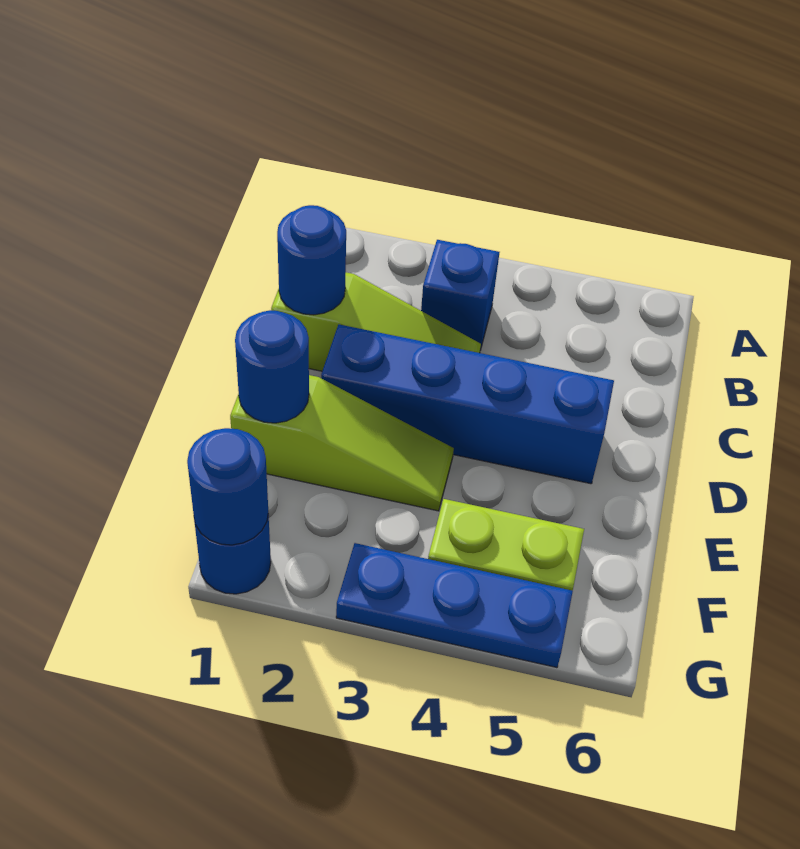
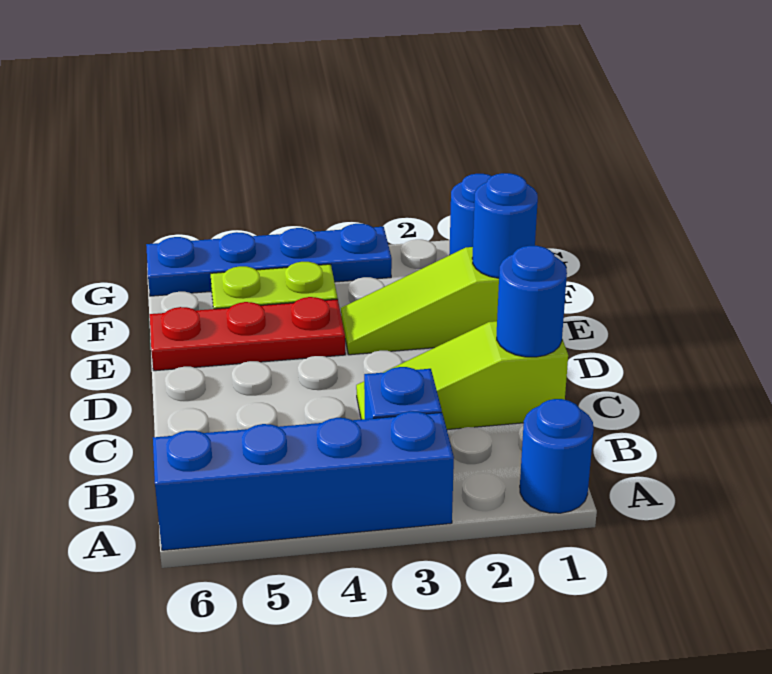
blue brick D2:D5 level 1 -> blue brick A3:A6 level 1
none -> red plate E4:E6 level 1
blue round brick G1 level 2 -> blue round brick A1 level 1
blue plate G3:G5 level 1 -> blue plate G3:G6 level 1

